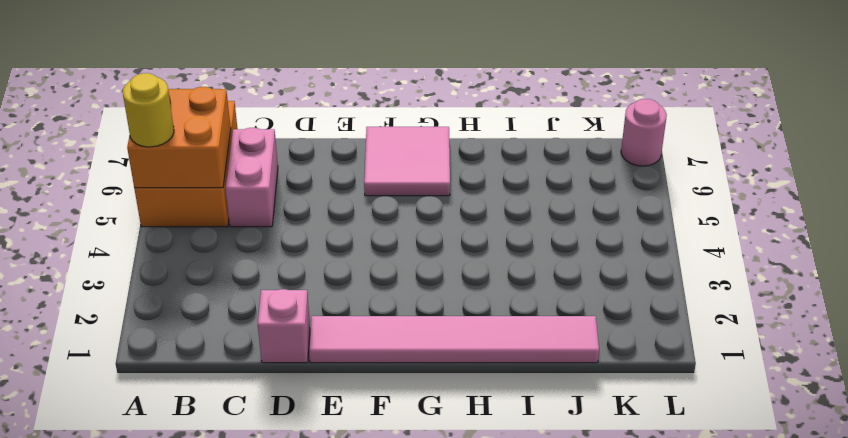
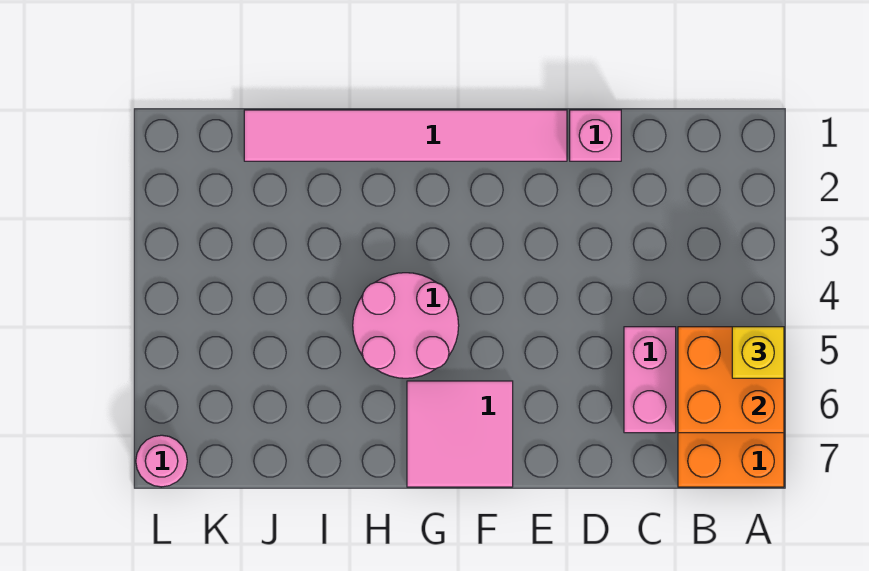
yellow round brick A5 level 3 -> yellow brick A5 level 3
none -> pink round brick G4:H5 level 1

